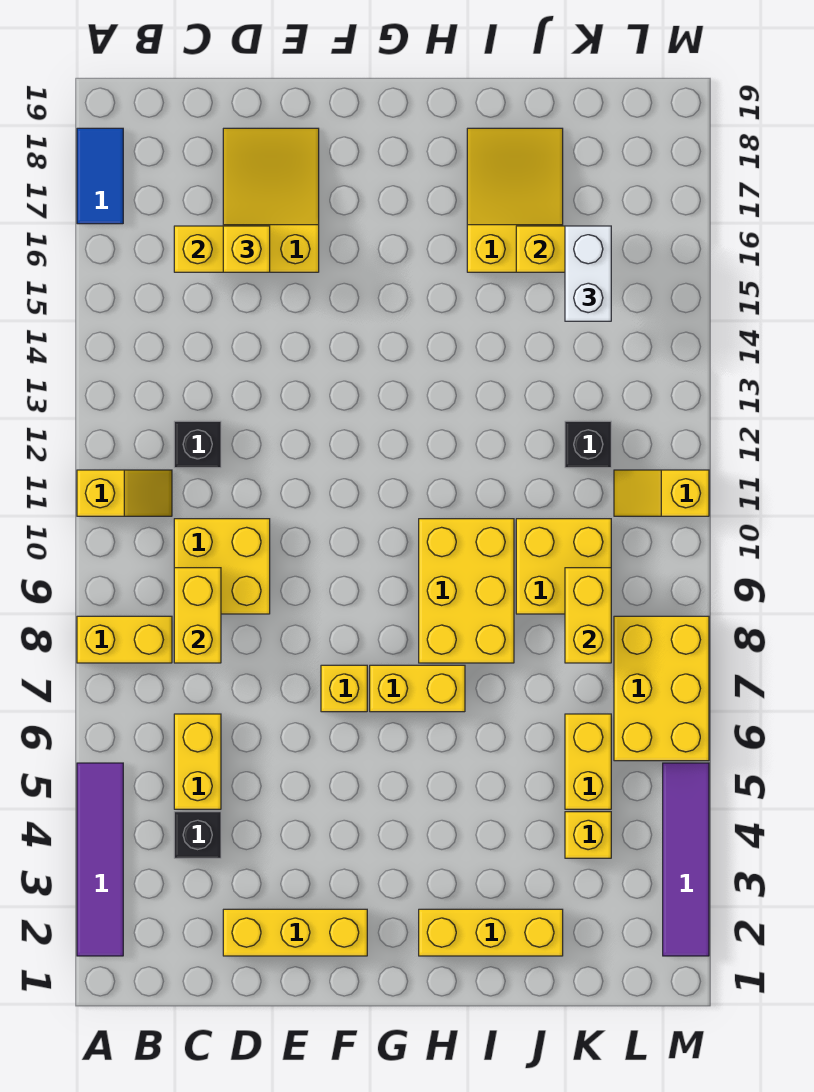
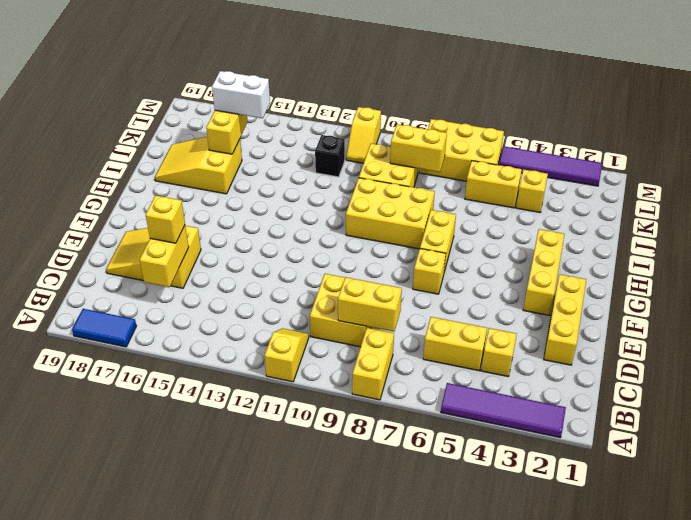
black brick C4 level 1 -> yellow brick C4 level 1
black brick C12 level 1 -> none
yellow brick H2:J2 level 1 -> yellow brick F3:H3 level 1

